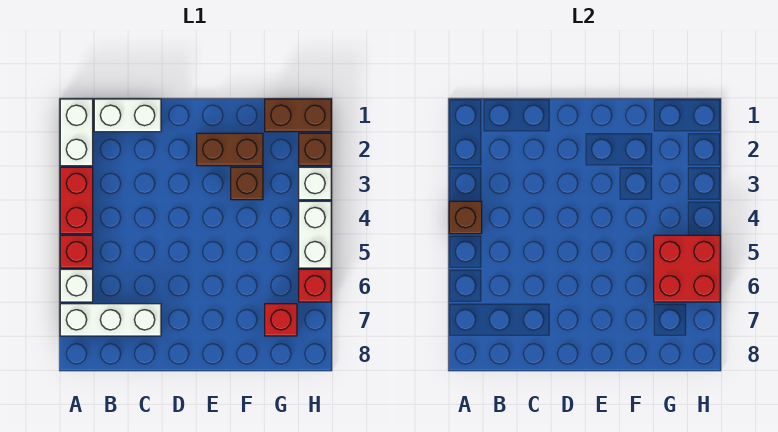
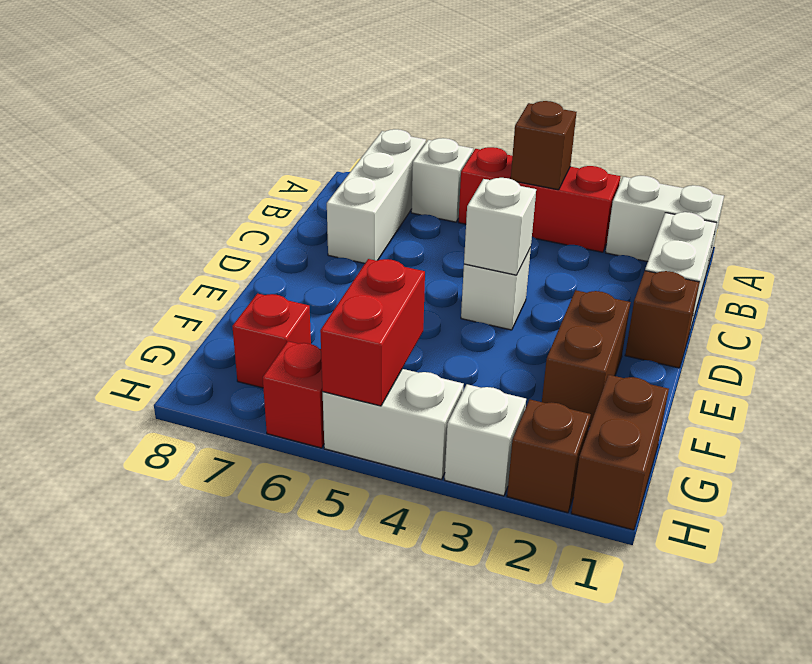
none -> white brick D4 level 1
none -> white brick D4 level 2
brown brick F3 level 1 -> brown brick D1 level 1
red brick G5:H6 level 2 -> red brick G5:H5 level 2

